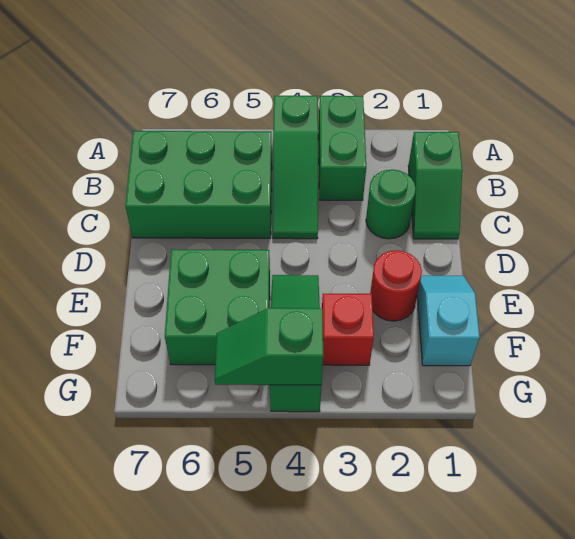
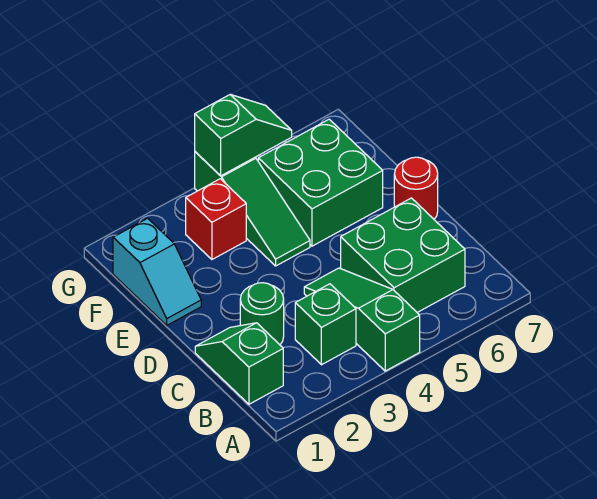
green brick A3:B3 level 1 -> green brick B3 level 1
green brick B5:C7 level 1 -> green brick B5:C6 level 1
red round brick E2 level 1 -> red round brick D7 level 1

